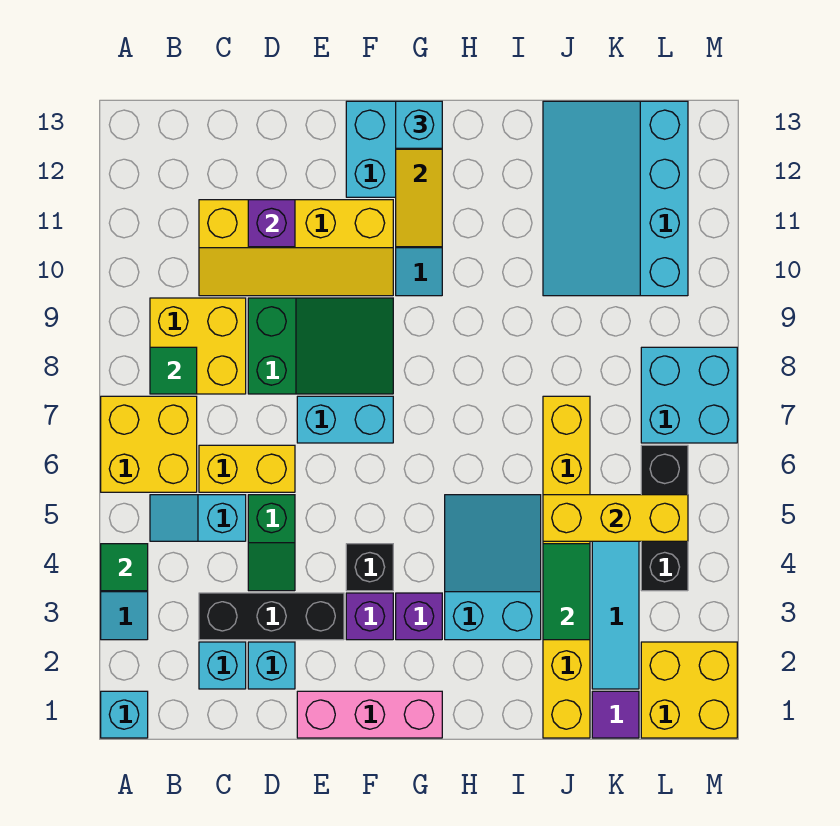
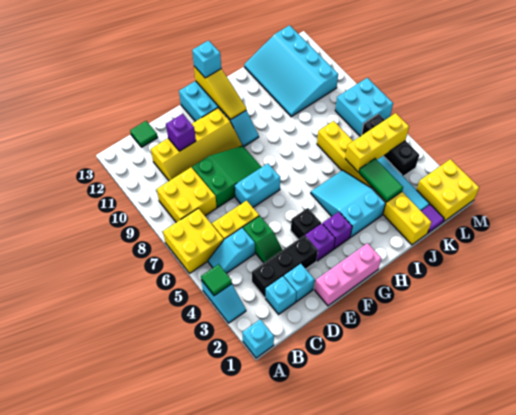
green tile B8 level 2 -> green tile C13 level 1

